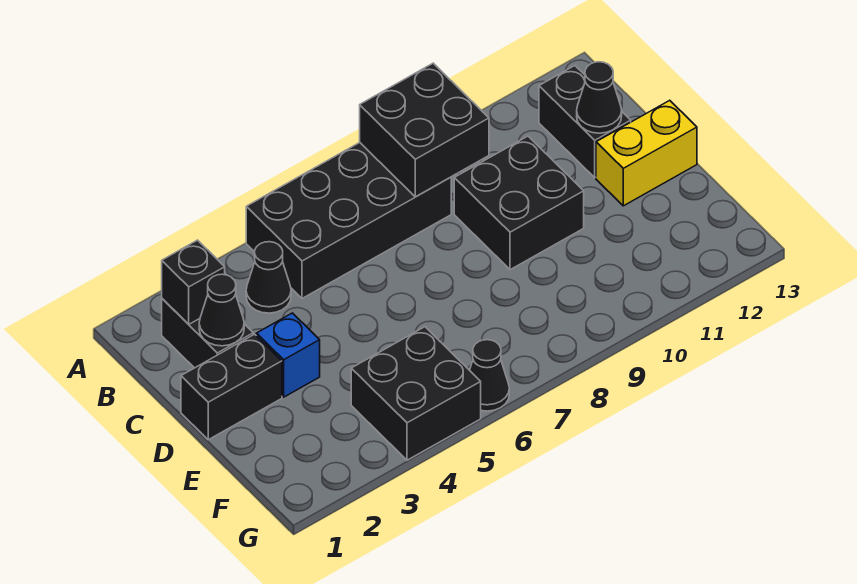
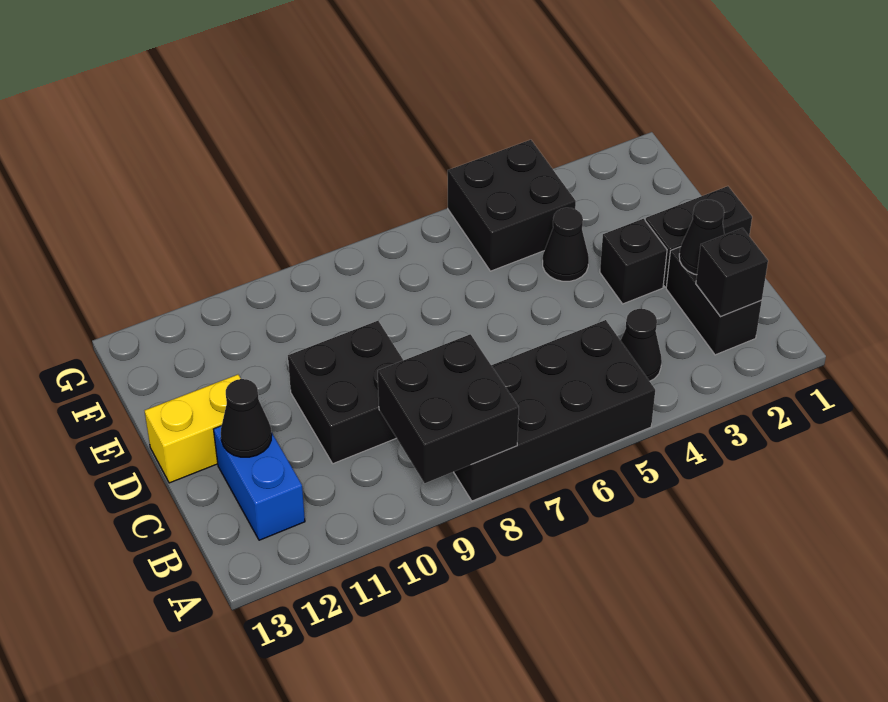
black brick B12:C12 level 1 -> blue brick B12:C12 level 1
blue brick D3 level 1 -> black brick D3 level 1
black cone G6 level 1 -> black cone E4 level 1

